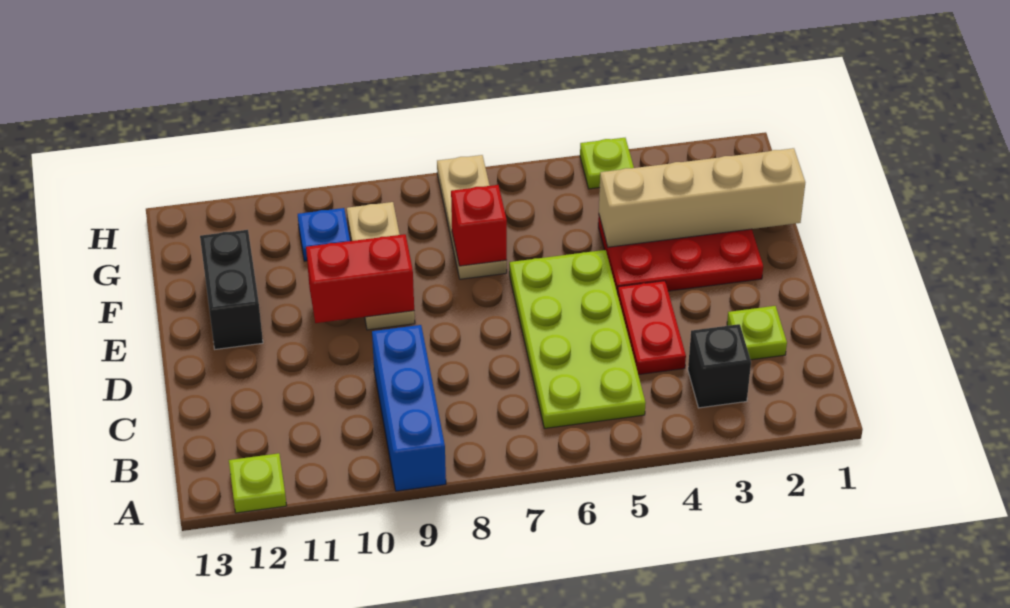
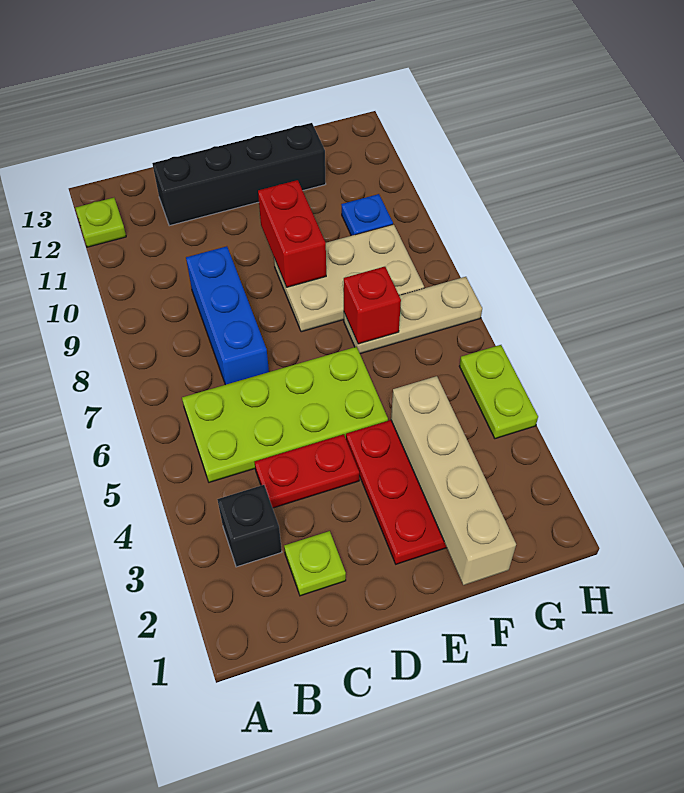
blue brick A9:C9 level 1 -> blue brick C7:C9 level 1
tan plate E9:G9 level 1 -> tan plate E8:G9 level 1
black brick E12:F12 level 1 -> black brick C12:F12 level 1
lime plate H4 level 1 -> lime plate H4:H5 level 1

